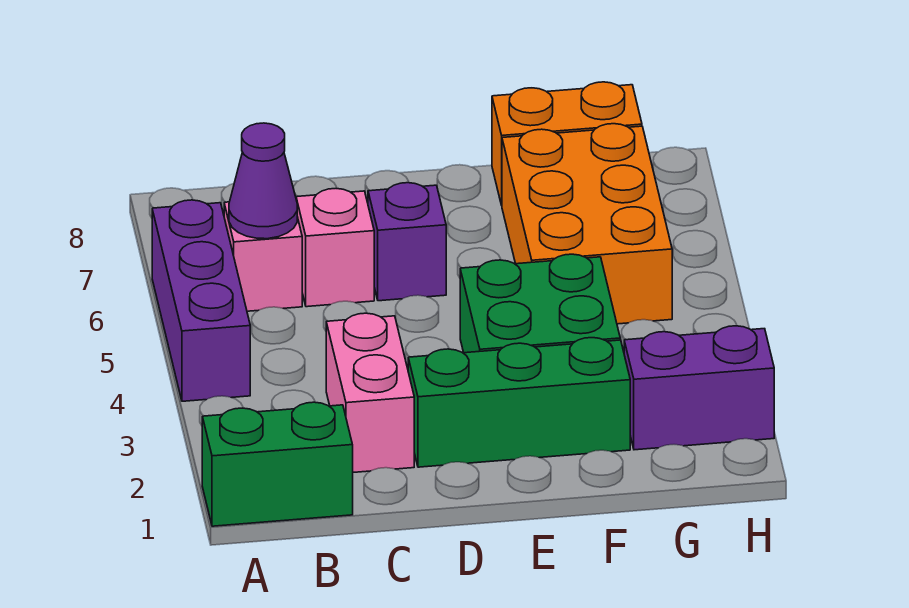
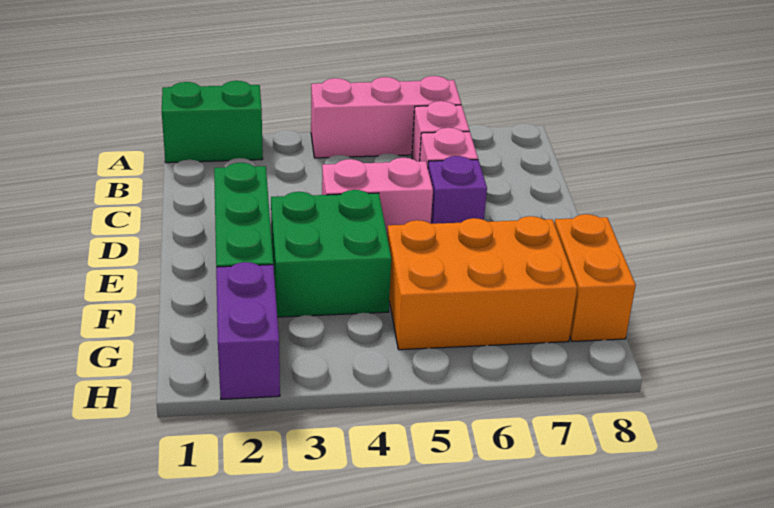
green brick A1:B1 level 1 -> green brick A1:A2 level 1
purple brick A4:A6 level 1 -> pink brick A4:A6 level 1
purple cone B6 level 2 -> none
pink brick C2:C3 level 1 -> pink brick D4:D5 level 1

